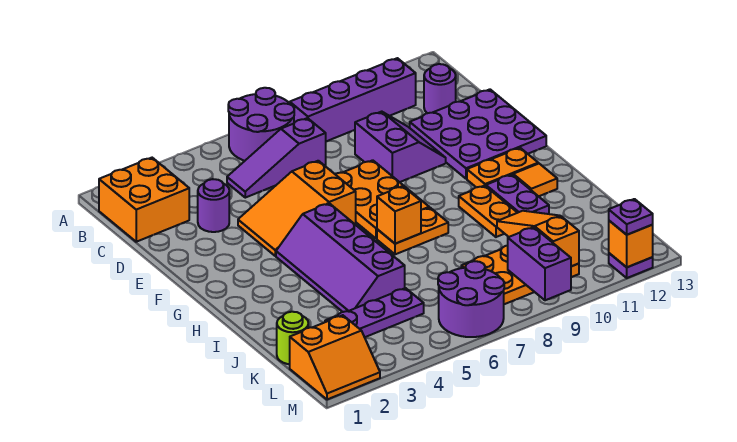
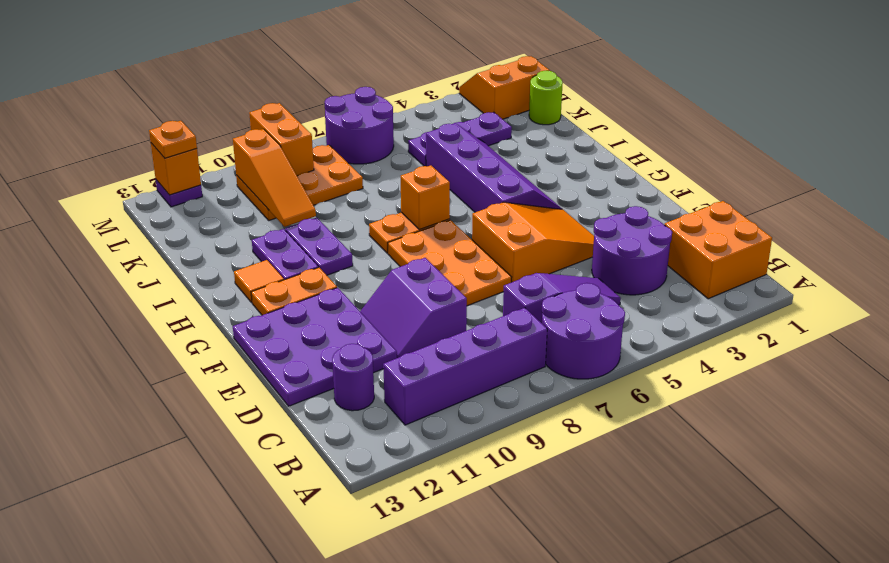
purple round brick D3 level 1 -> purple round brick C3:D4 level 1
orange plate H10:I10 level 1 -> purple plate H10:I10 level 1
purple brick L9:M9 level 2 -> orange brick L9:M9 level 2
purple plate M12 level 3 -> orange plate M12 level 3

